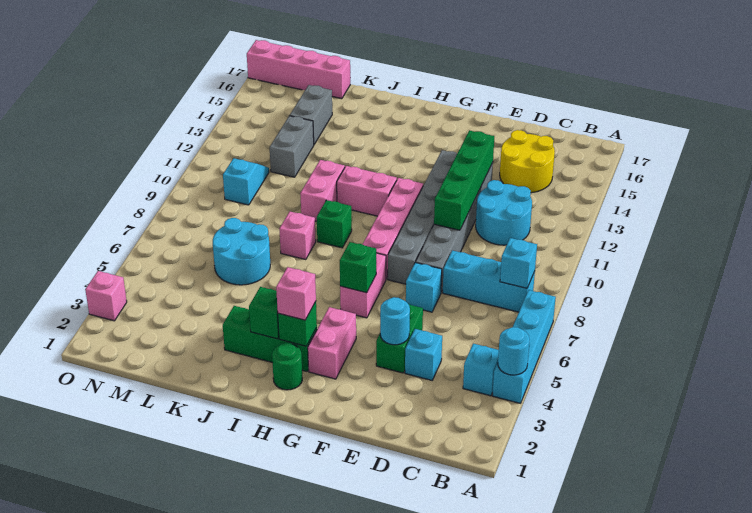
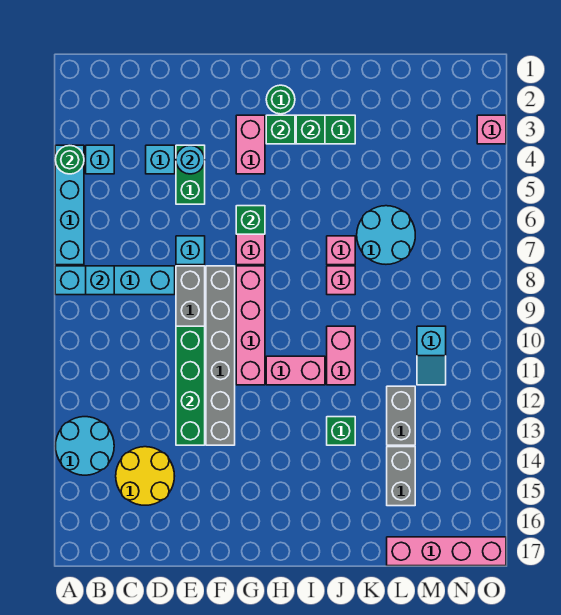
cyan round brick A4 level 2 -> green round brick A4 level 2
cyan brick B8:D8 level 1 -> cyan brick A8:D8 level 1
cyan round brick C11:D12 level 1 -> cyan round brick A13:B14 level 1
pink brick H3 level 3 -> pink brick J7 level 1
green brick I9 level 1 -> green brick J13 level 1

